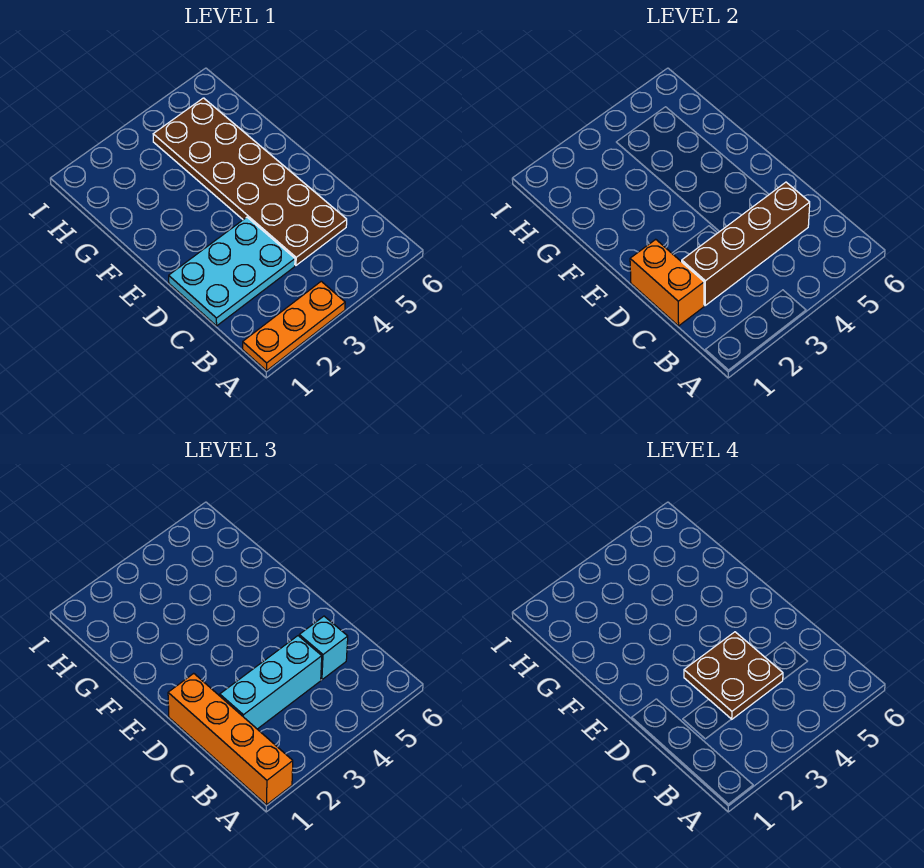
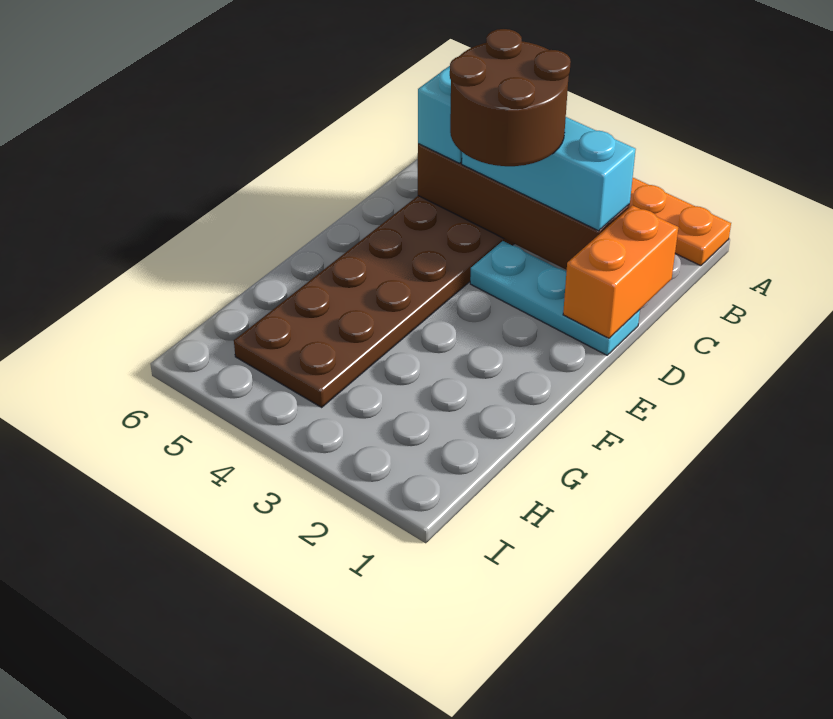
orange brick A1:D1 level 3 -> none
cyan plate C1:D3 level 1 -> cyan plate D1:D3 level 1
brown plate C3:D4 level 4 -> brown round brick C3:D4 level 4

